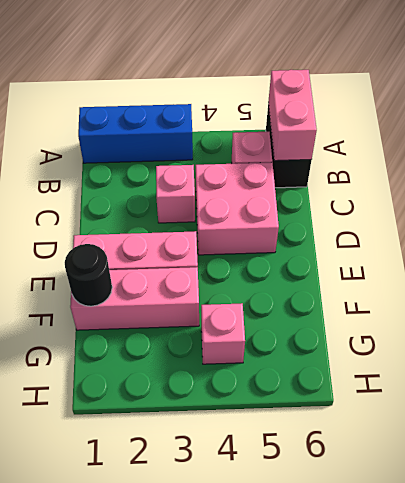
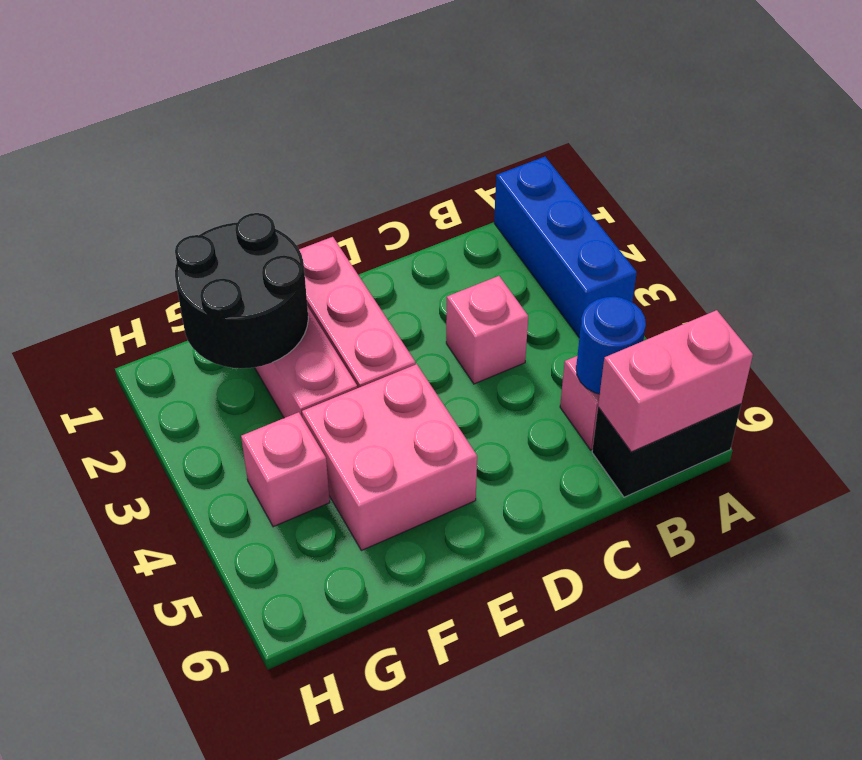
none -> blue round brick B5 level 2
pink brick C4:D5 level 1 -> pink brick E4:F5 level 1
black round brick F1 level 2 -> black round brick F1:G2 level 2

